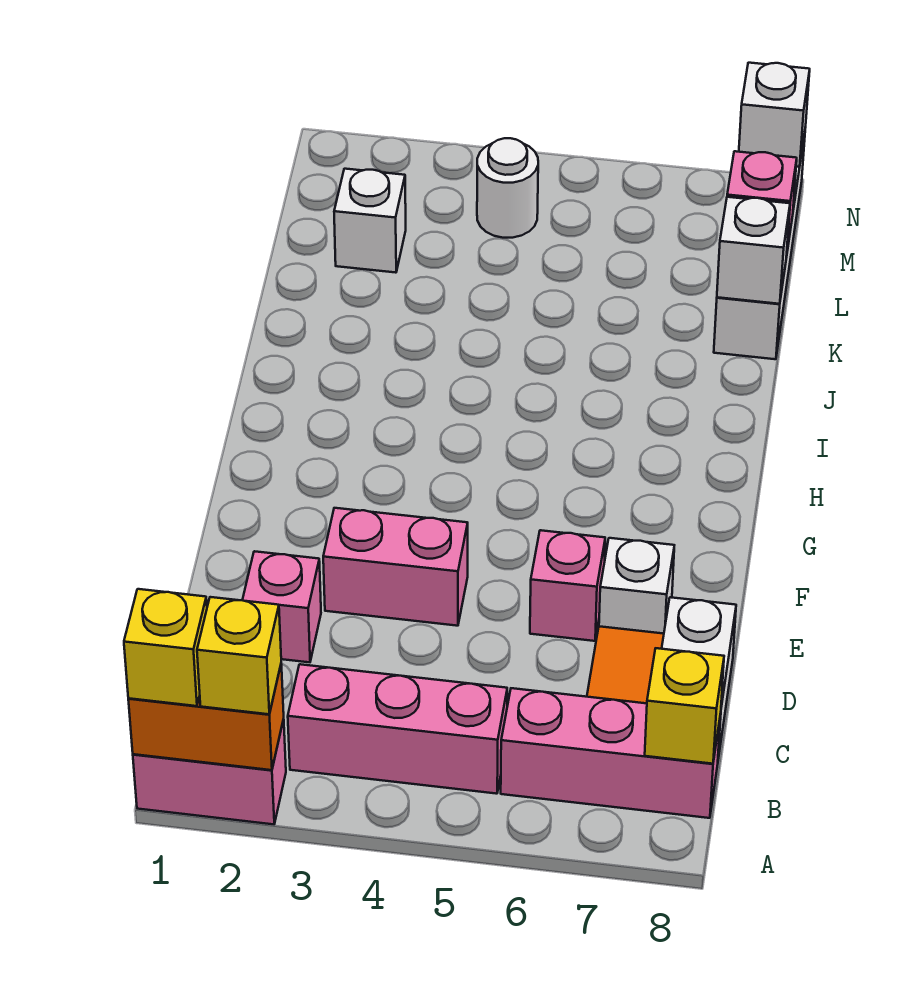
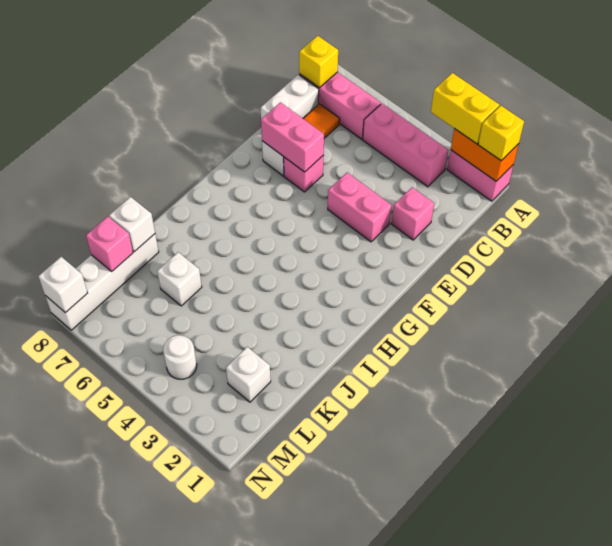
yellow brick A2 level 3 -> yellow brick A2:A3 level 3
none -> pink brick E6:E7 level 2
none -> white brick K6 level 1

